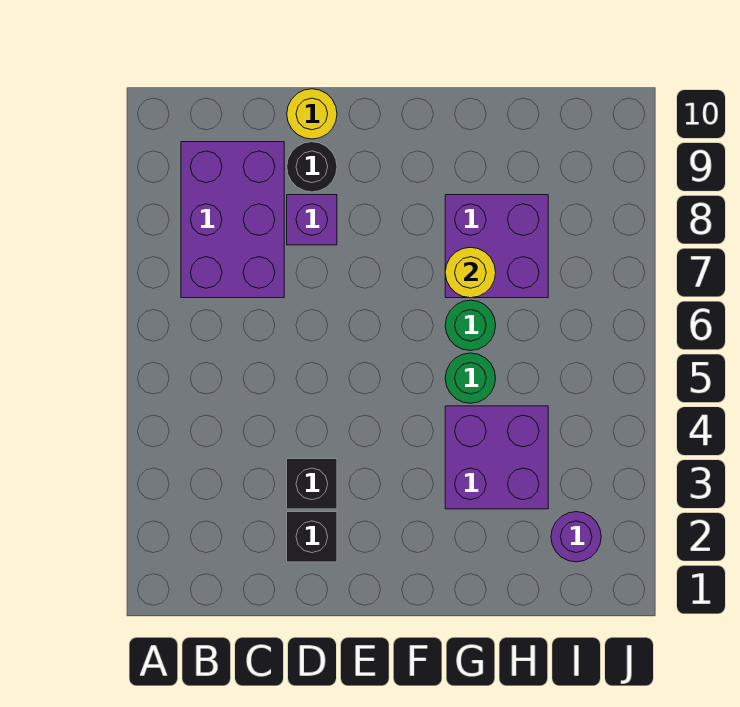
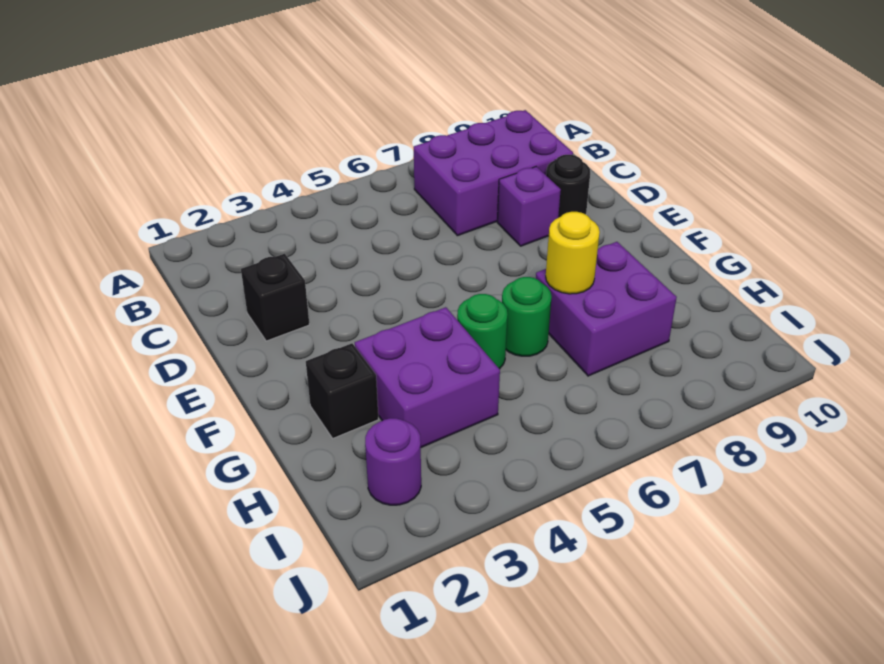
black brick D3 level 1 -> black brick G2 level 1
yellow round brick D10 level 1 -> none

